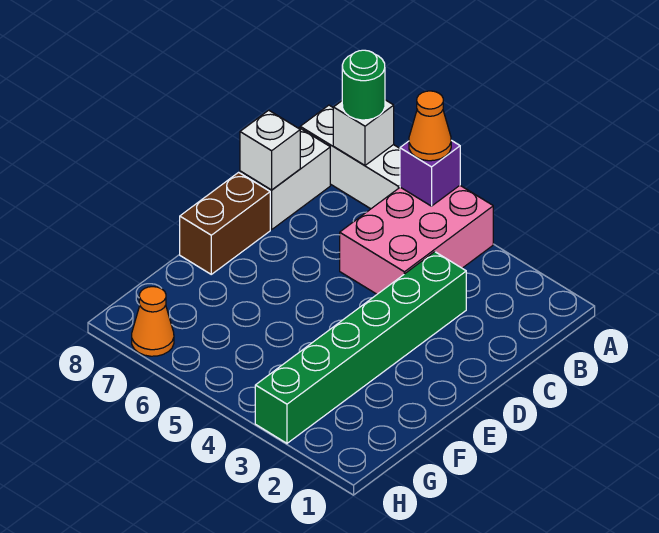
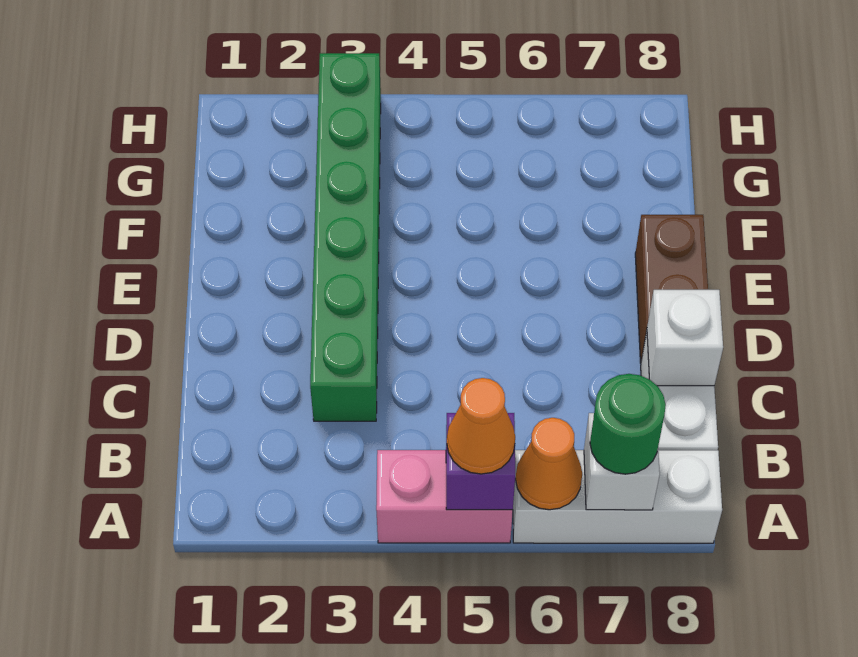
pink brick A4:C5 level 1 -> pink brick A4:A5 level 1
orange cone H7 level 1 -> orange cone A6 level 2

